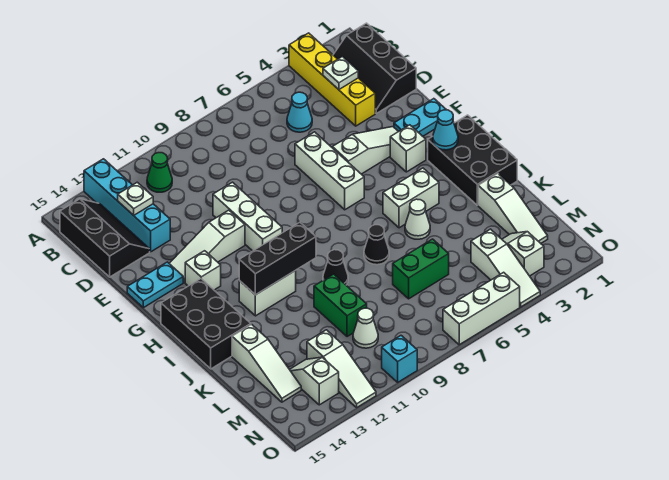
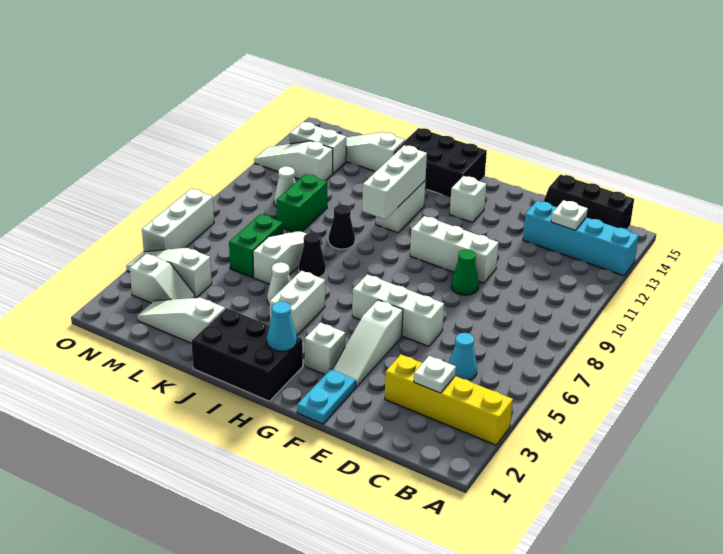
black slope B1:D2 level 1 top 1 -> none
green cone B11 level 1 -> green cone E9 level 1
white slope F11:F13 level 1 top 11 -> white slope K6:K8 level 1 top 6
cyan plate F14:F15 level 1 -> none
black brick I10:I12 level 2 -> white brick I10:I12 level 2
green brick K10:L10 level 1 -> green brick L9:L10 level 1
white slope M13:N13 level 1 top N -> white brick M13:N13 level 1
cyan brick O10 level 1 -> none

